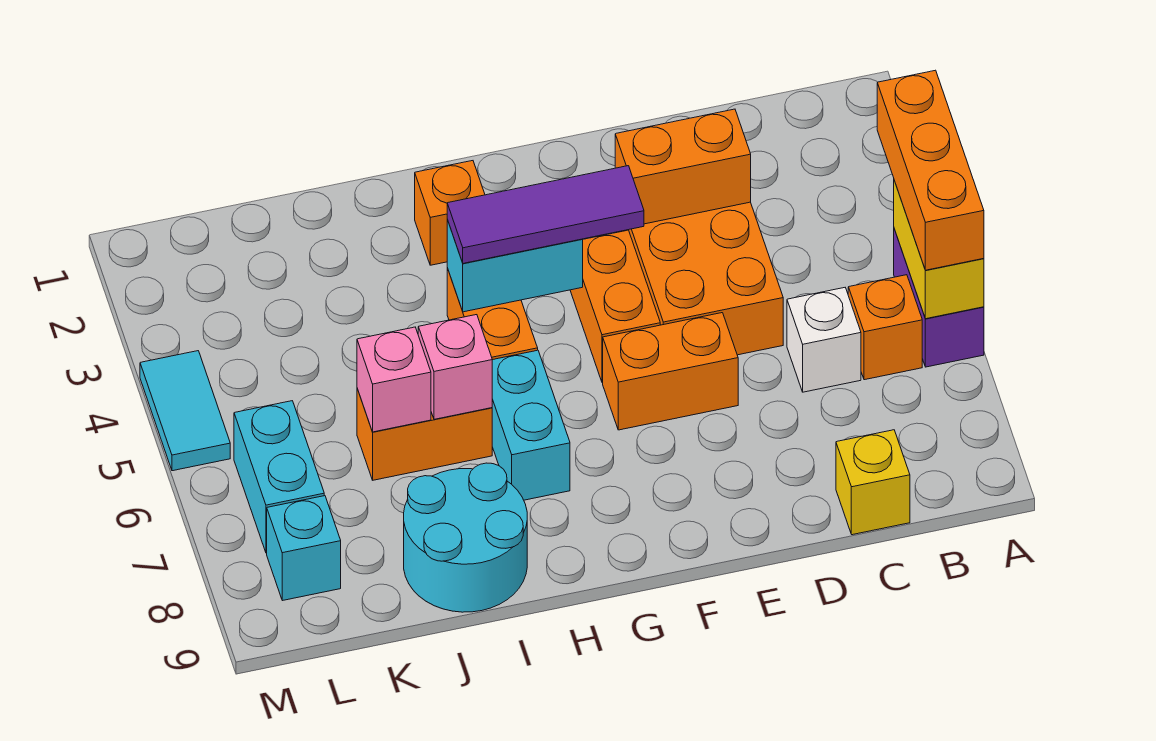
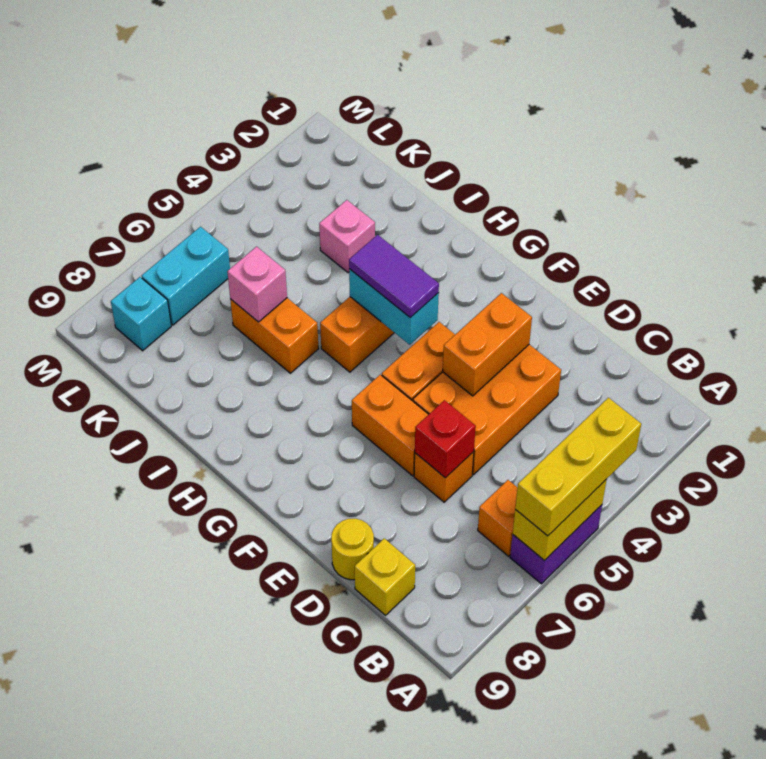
orange brick A4:A6 level 3 -> yellow brick A4:A6 level 3
white brick C6 level 1 -> none
orange brick D3:E3 level 2 -> orange brick E3:E4 level 2
none -> red brick D6 level 2
none -> yellow round brick D9 level 1
purple tile F4:H4 level 3 -> purple tile G4:H4 level 3
orange brick H2 level 1 -> orange brick D6 level 1
cyan brick H6:H7 level 1 -> none
pink brick I6 level 2 -> pink brick J3 level 1
cyan round brick I8:J9 level 1 -> none
cyan tile M4:M5 level 1 -> none

